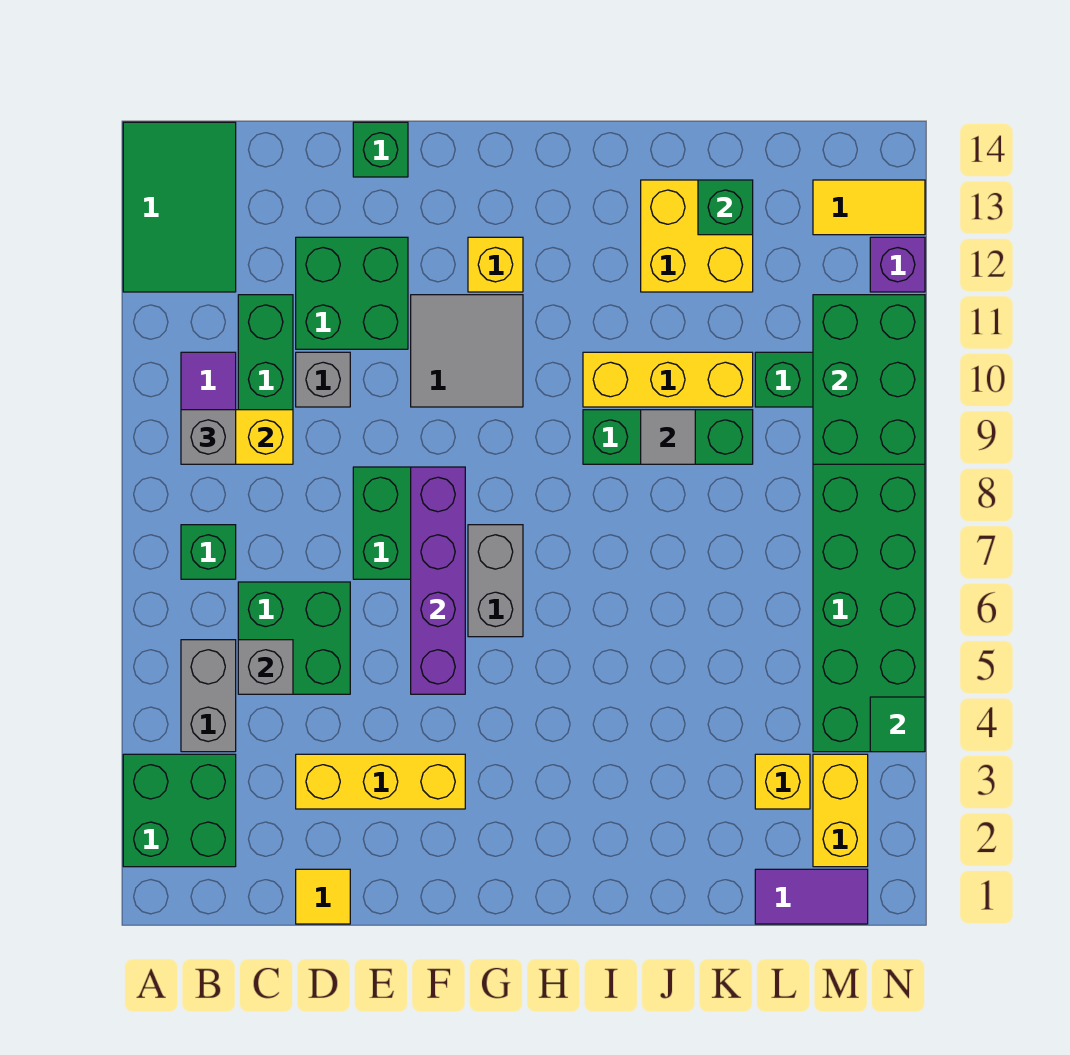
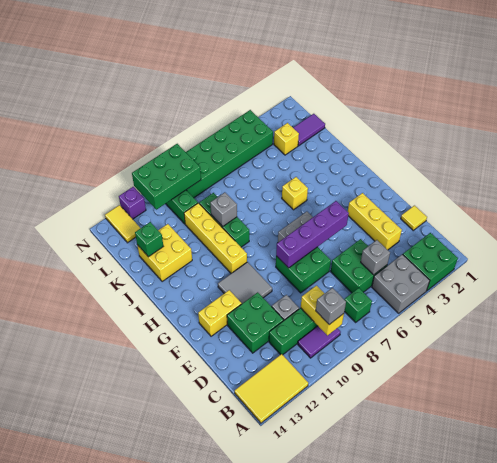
green tile A12:B14 level 1 -> yellow tile A12:B14 level 1
grey brick B4:B5 level 1 -> grey brick A4:B5 level 1
green brick E14 level 1 -> none
yellow brick G12 level 1 -> yellow brick I5 level 1
yellow brick I10:K10 level 1 -> yellow brick H10:K10 level 1
grey tile J9 level 2 -> grey brick J9 level 2
purple tile L1:M1 level 1 -> purple tile L1:L2 level 1
yellow brick M2:M3 level 1 -> yellow brick F12:F13 level 1
green tile N4 level 2 -> none

